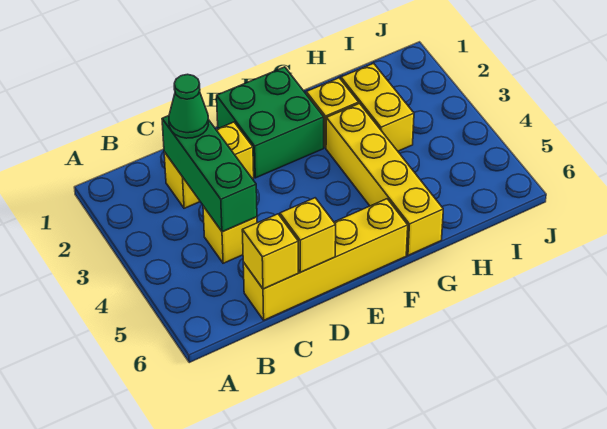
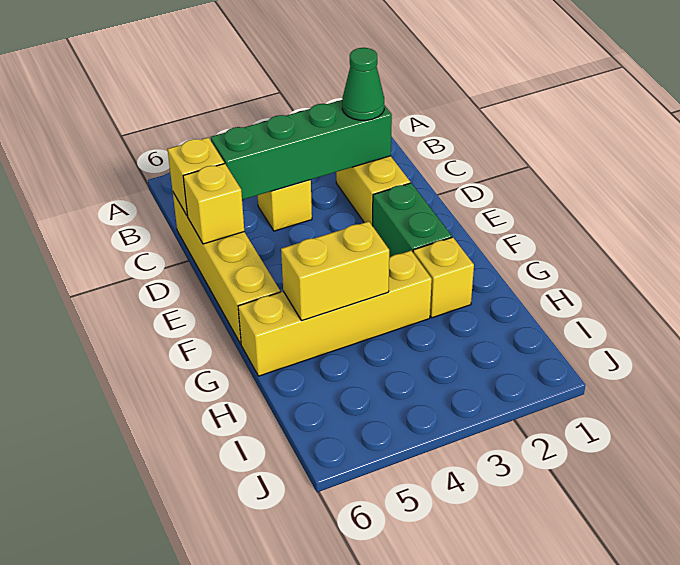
green brick C2:C4 level 2 -> green brick C2:C5 level 2
green brick E1:F2 level 1 -> green brick E2:F2 level 1
yellow brick H2:H3 level 1 -> yellow brick G4:G5 level 2

